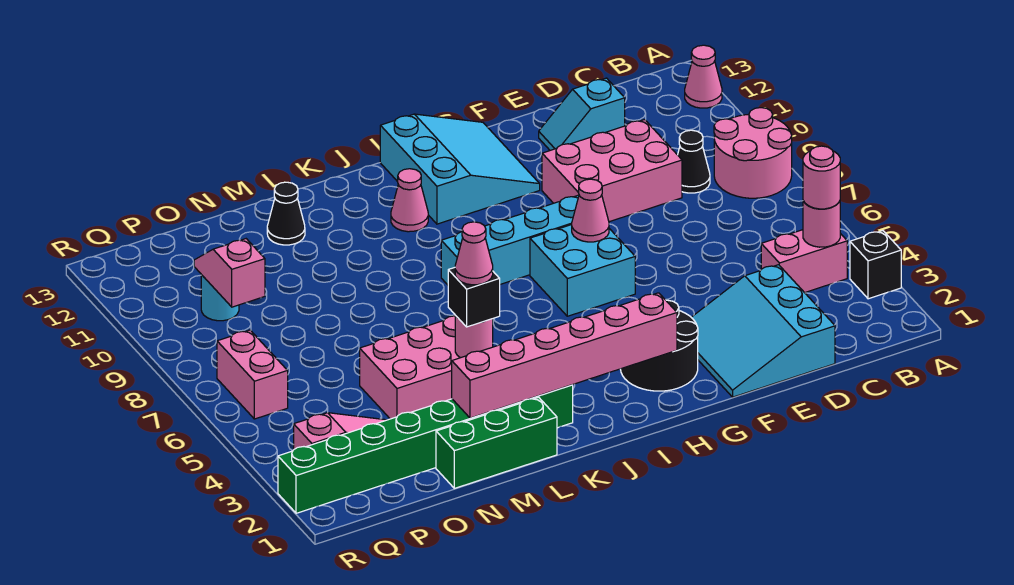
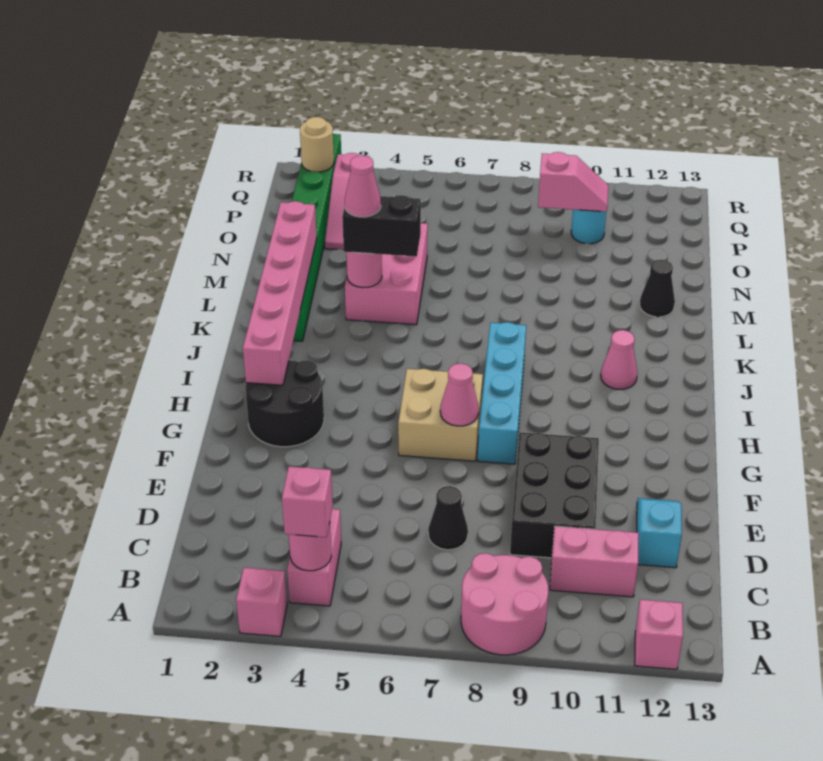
black brick A3 level 1 -> pink brick A3 level 1
pink cone A12 level 1 -> pink brick A12 level 1
pink round brick B4 level 3 -> pink brick B4 level 3
black cone C9 level 1 -> black cone D7 level 1
cyan slope D1:F3 level 1 top D -> none
pink brick D9:F10 level 1 -> black brick D9:F10 level 1
cyan brick G6:H7 level 1 -> tan brick G6:H7 level 1
cyan slope G11:I13 level 1 top I -> none
green brick L1:N1 level 1 -> none
black brick L4 level 3 -> black brick L4:L5 level 3
none -> tan round brick Q2 level 2
pink brick Q6:Q7 level 1 -> pink brick C10:C11 level 1

